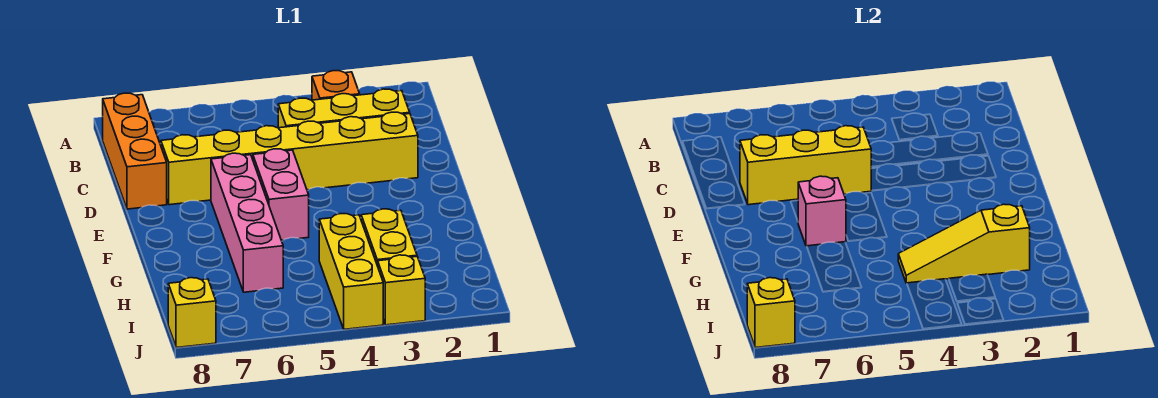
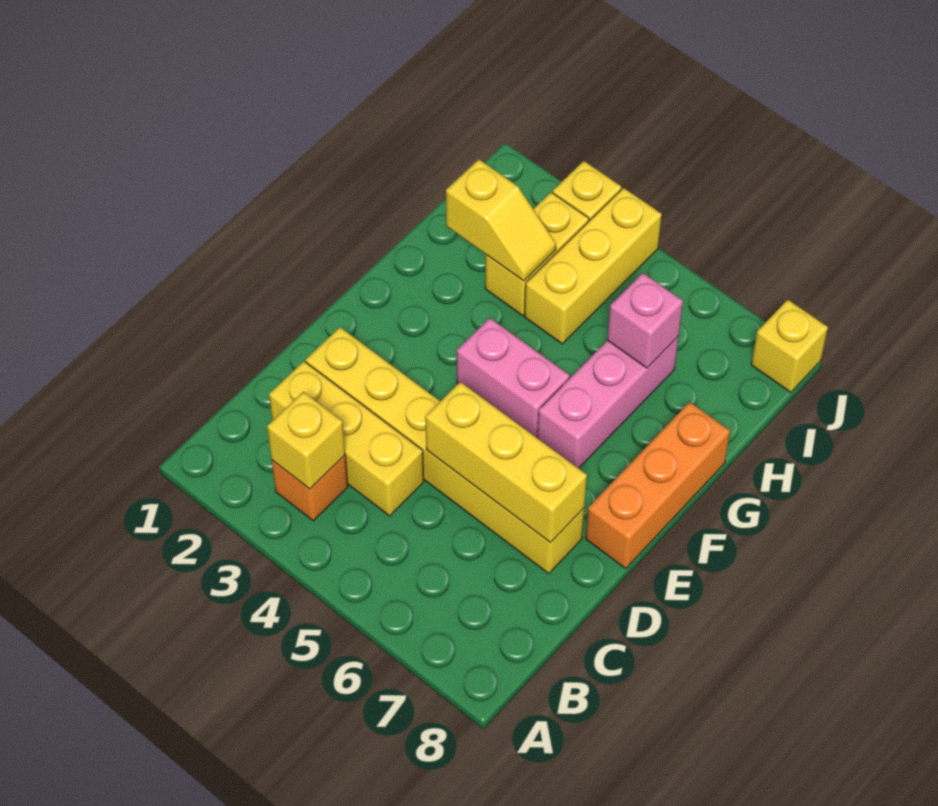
orange brick B8:D8 level 1 -> orange brick E8:G8 level 1
pink brick E5:F5 level 1 -> pink brick F4:F5 level 1
pink brick E6:H6 level 1 -> pink brick F6:H6 level 1
pink brick F6 level 2 -> pink brick H6 level 2
yellow slope H2:H4 level 2 top 2 -> yellow slope H2:H3 level 2 top 2
yellow brick J8 level 2 -> yellow brick B3 level 2

